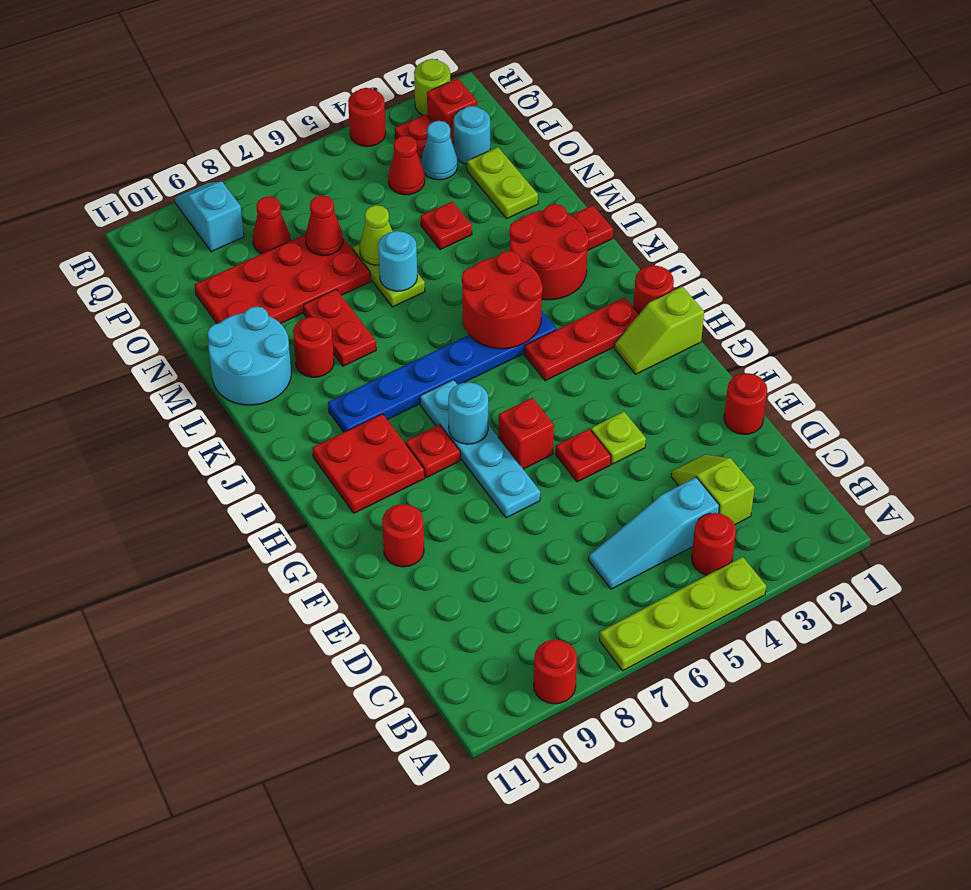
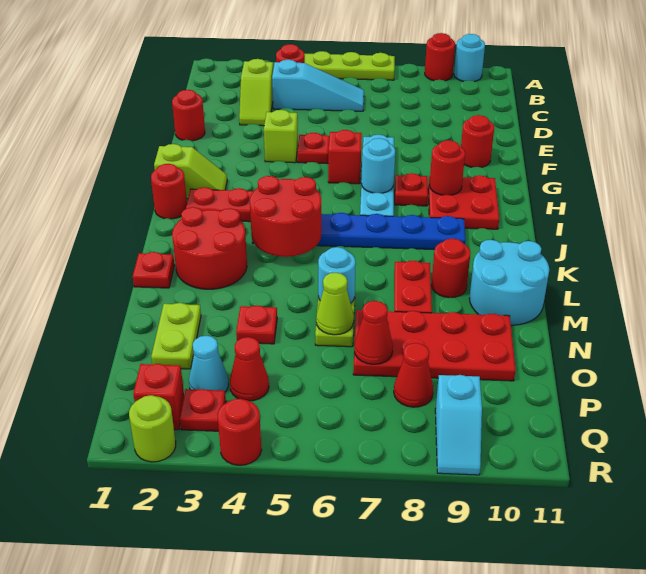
lime plate F4 level 1 -> lime brick F4 level 1
none -> red round brick H9 level 2
cyan round brick P2 level 1 -> cyan round brick A10 level 1

